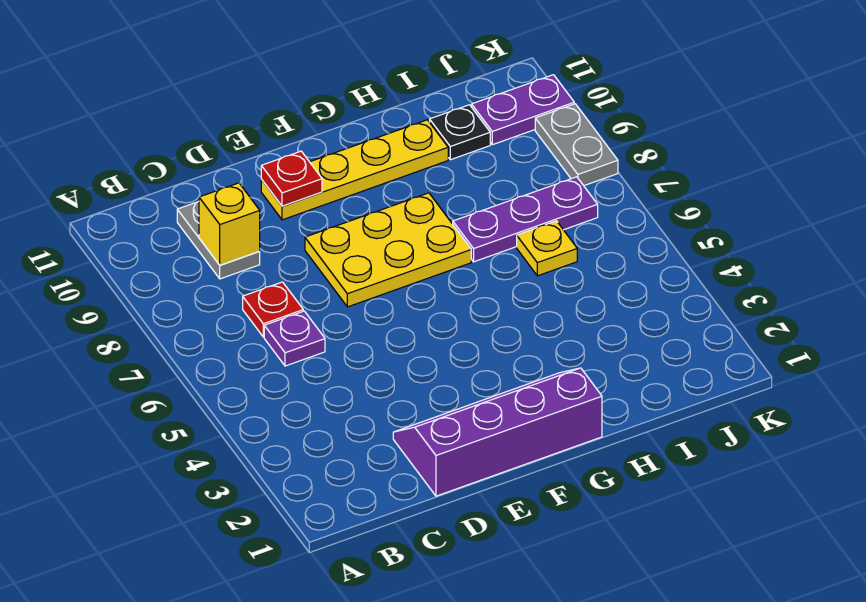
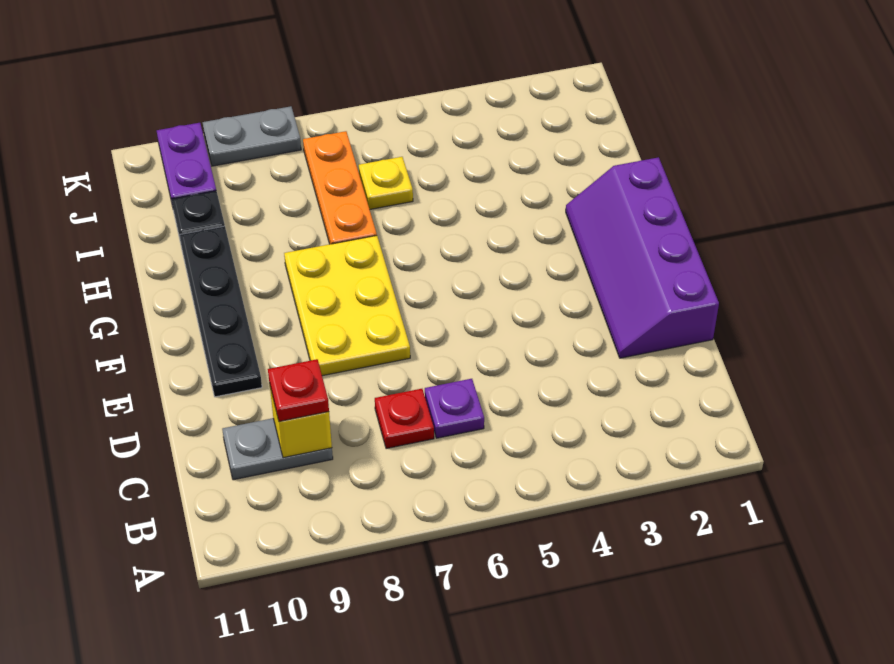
yellow plate E10:H10 level 1 -> black plate E10:H10 level 1
red plate E10 level 2 -> red plate C9 level 3
purple plate H7:J7 level 1 -> orange plate H7:J7 level 1

